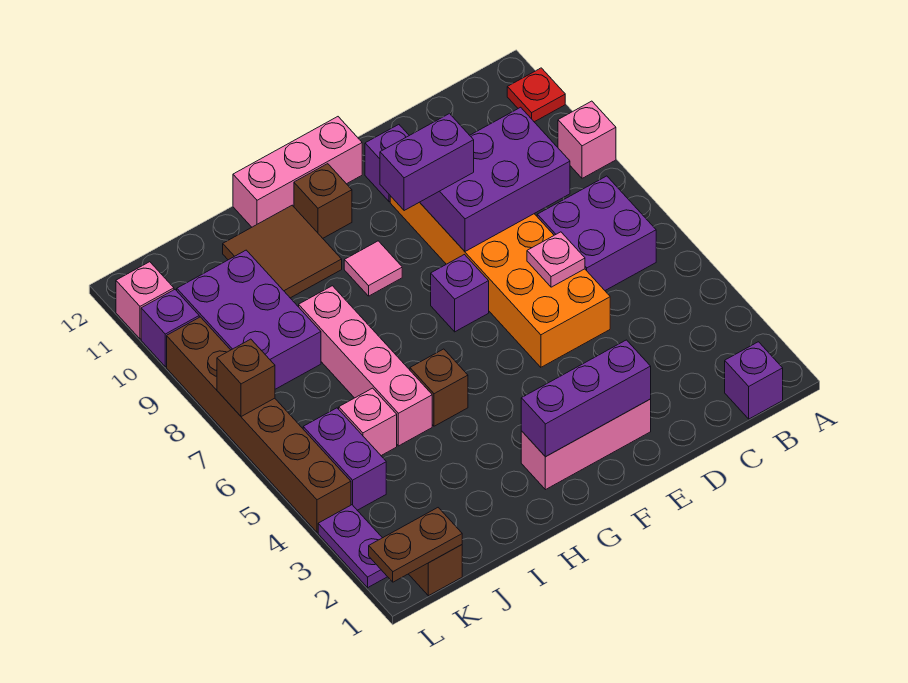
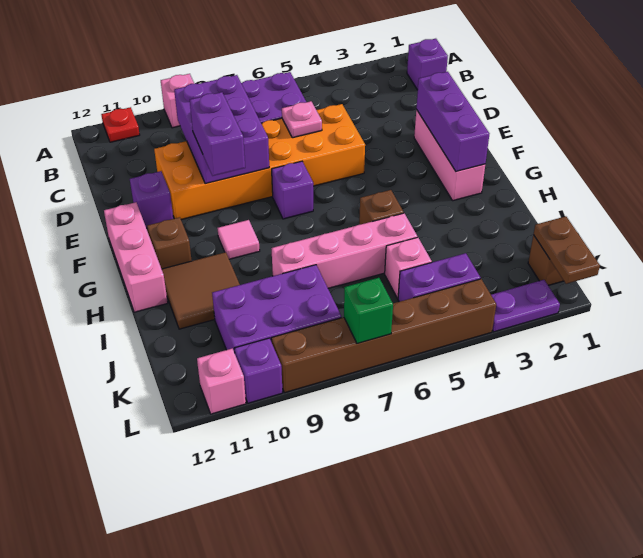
brown brick L7 level 2 -> green brick L7 level 2

